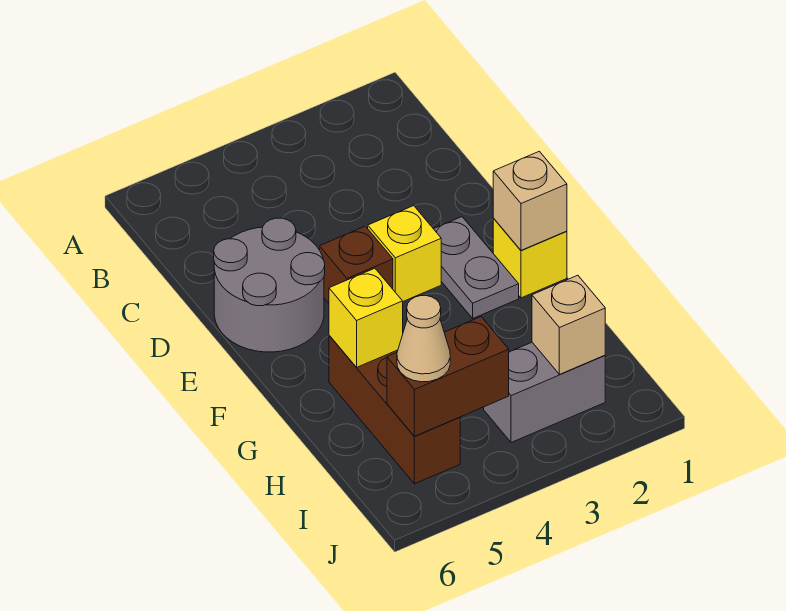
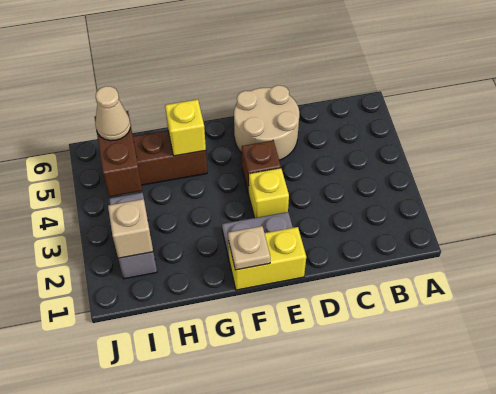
grey round brick D5:E6 level 1 -> tan round brick D5:E6 level 1
yellow brick F1 level 1 -> yellow brick E1:F1 level 1
tan brick F1 level 2 -> tan plate F1 level 2

